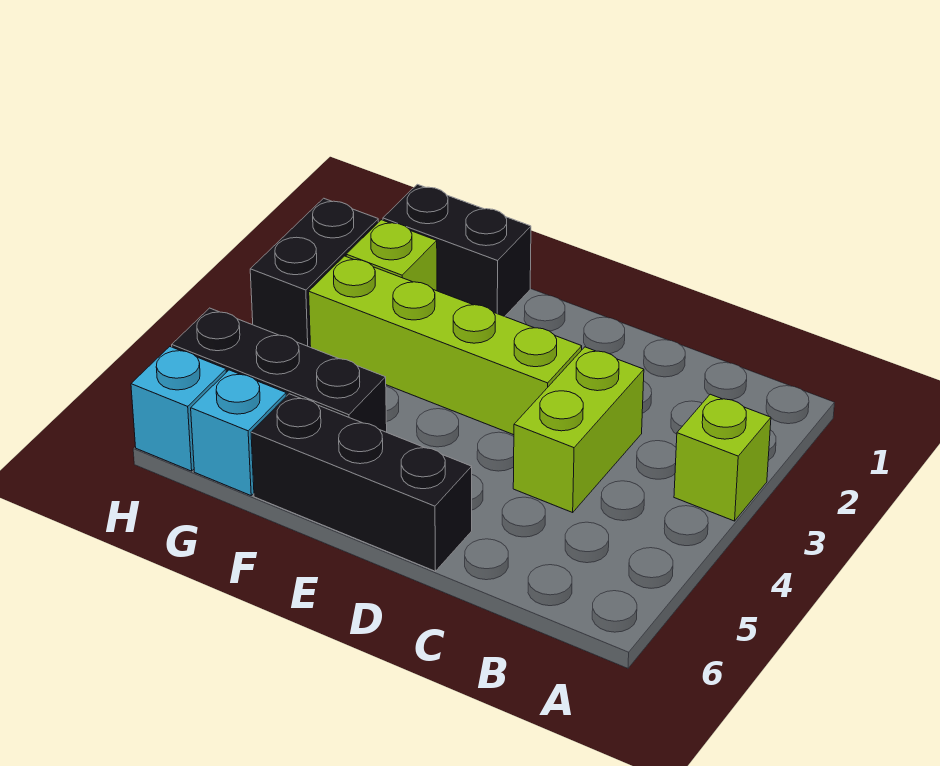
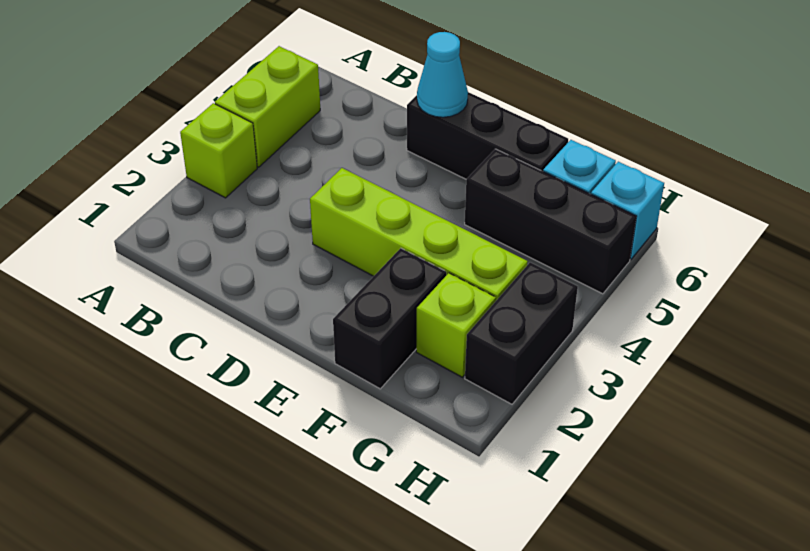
lime brick C3:C4 level 1 -> lime brick A4:A5 level 1
none -> cyan cone D6 level 2
black brick F1:G1 level 1 -> black brick F1:F2 level 1

